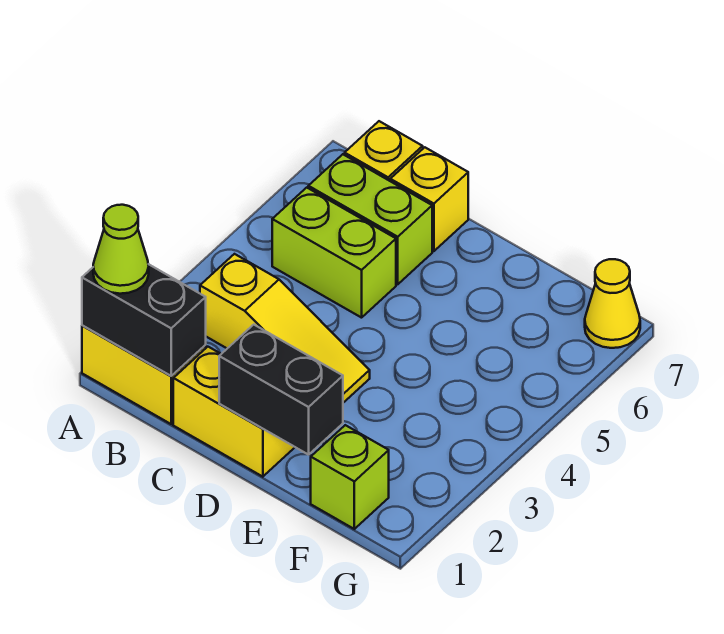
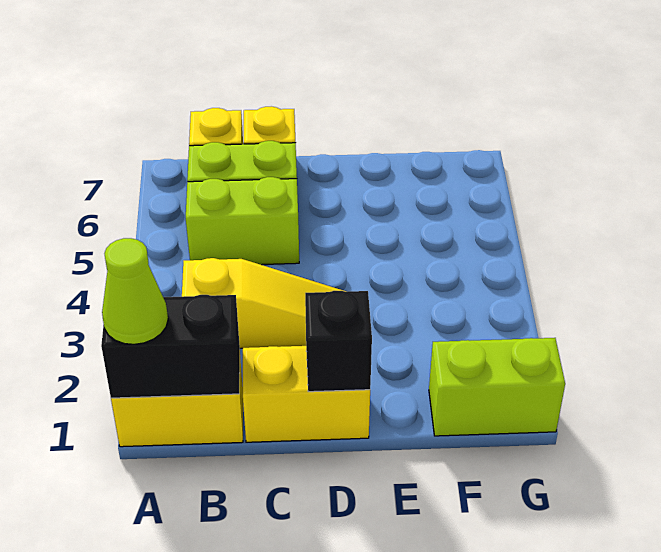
black brick D1:E1 level 2 -> black brick D1 level 2
lime brick F1 level 1 -> lime brick F1:G1 level 1
yellow cone G7 level 1 -> none

